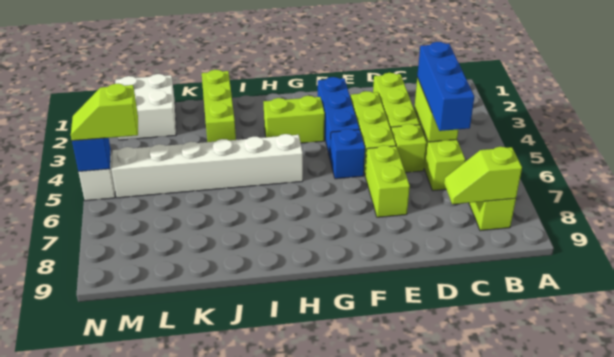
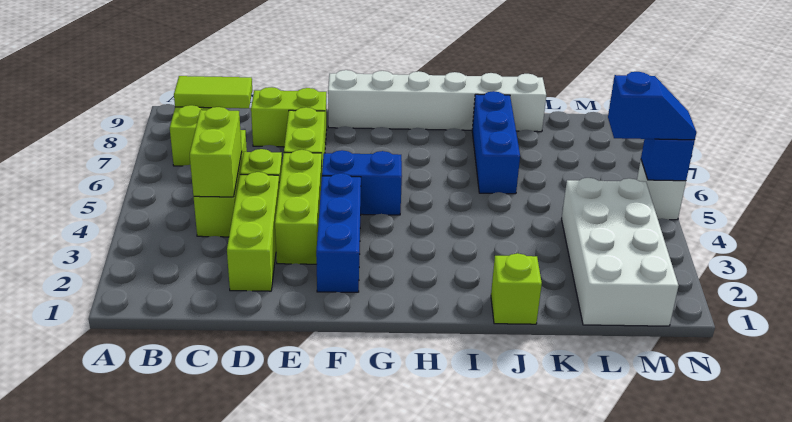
lime slope B8:C8 level 2 top B -> lime tile B8:C8 level 2
blue brick C4:C6 level 3 -> blue brick J6:J8 level 1
blue brick F5 level 1 -> blue brick F5:G5 level 1
lime brick G3:H3 level 1 -> lime brick D8:E8 level 1
white brick H5:M5 level 1 -> white brick F9:K9 level 1
lime brick J1:J3 level 1 -> lime brick J1 level 1
white brick L1:M2 level 1 -> white brick L1:M4 level 1
lime slope M5:N5 level 3 top M -> blue slope M5:N5 level 3 top M

